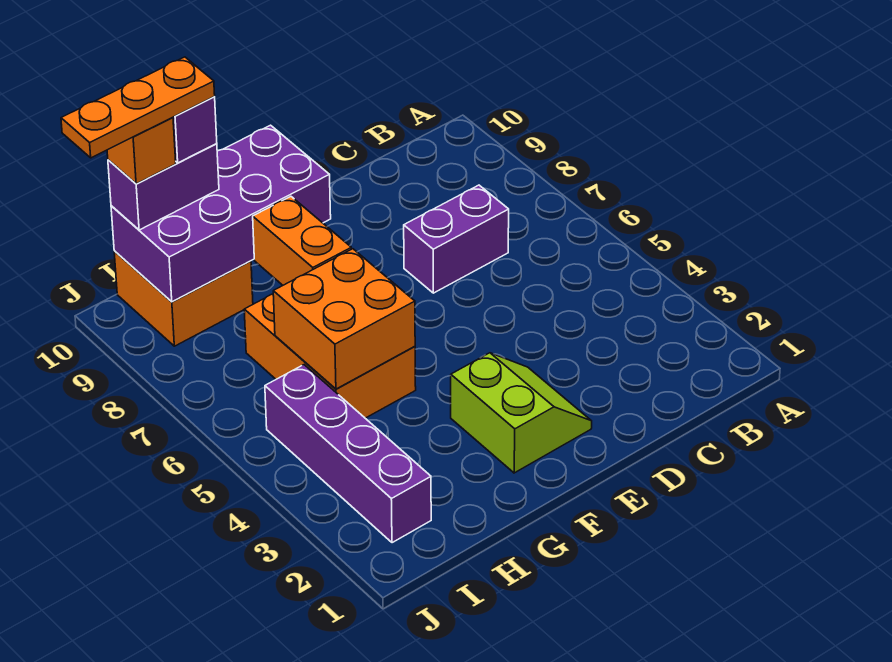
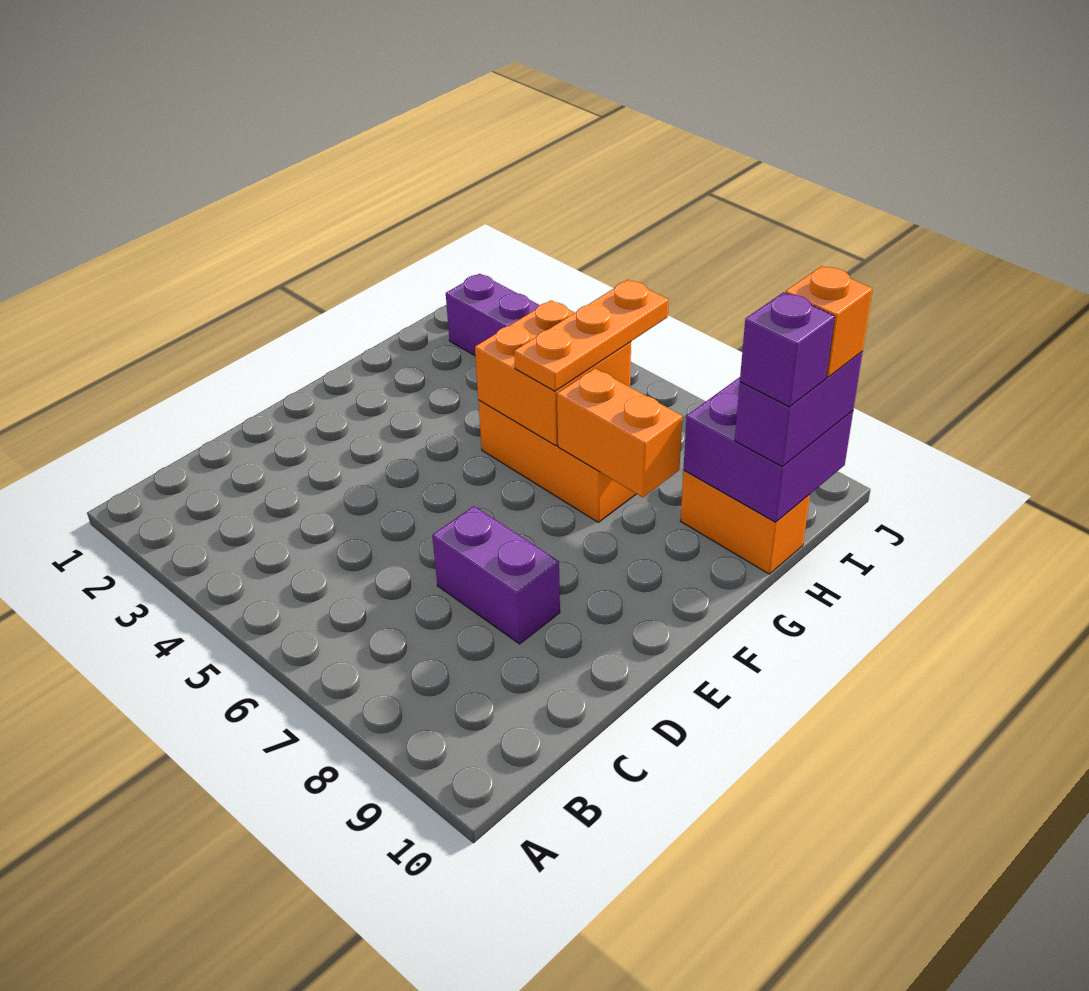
purple brick C7:D7 level 1 -> purple brick D7:D8 level 1
lime slope E2:F3 level 1 top F -> none
purple brick F9:I10 level 2 -> purple brick H9:I10 level 2
orange brick H9:I10 level 1 -> orange brick H9:H10 level 1
orange plate H10:J10 level 5 -> orange plate G6:I6 level 3

